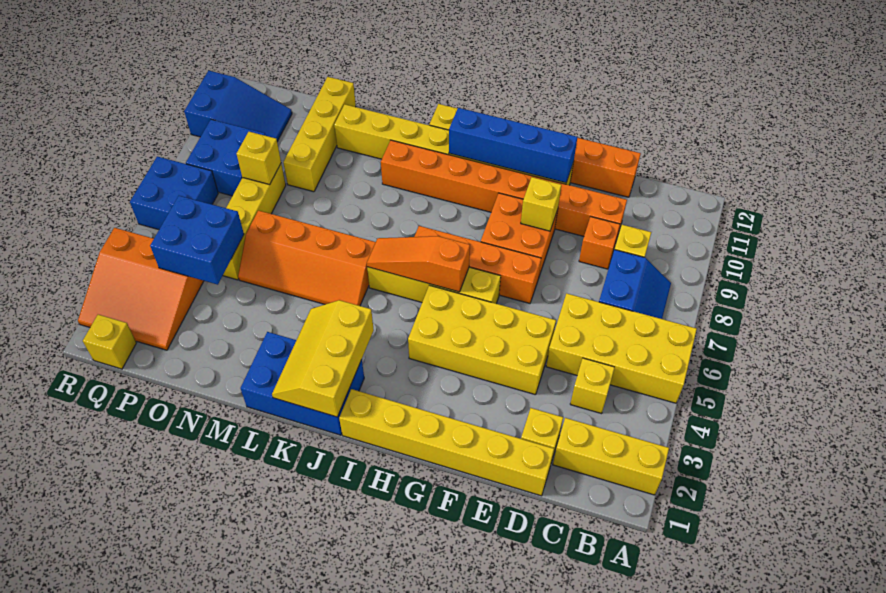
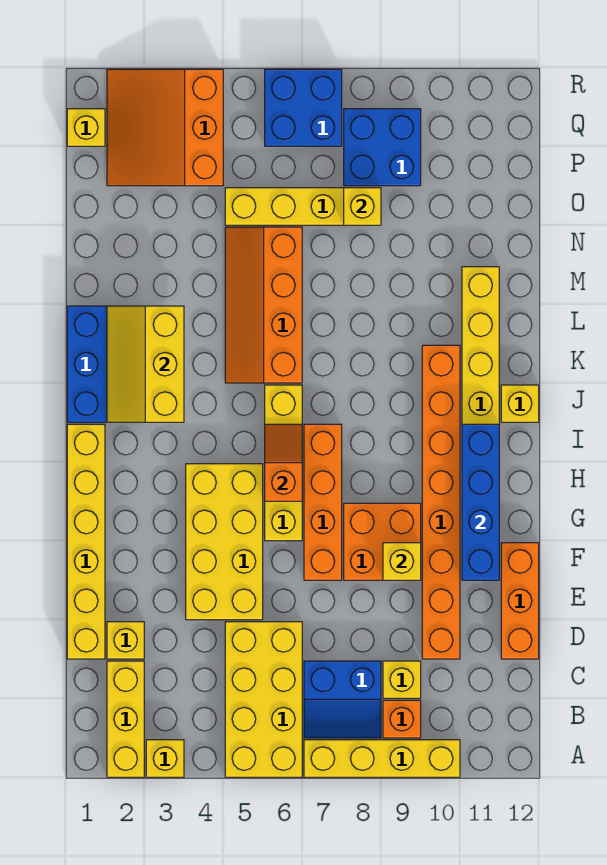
yellow brick C4 level 1 -> yellow brick A3 level 1
orange brick D9 level 1 -> orange brick B9 level 1
orange slope H6:J6 level 2 top H -> orange slope H6:I6 level 2 top H
yellow slope J1:K3 level 2 top J -> yellow slope J2:L3 level 2 top 3
yellow brick N9:N12 level 1 -> yellow brick A7:A10 level 1
blue brick O4:P5 level 2 -> none
blue slope P10:R11 level 1 top R -> none

